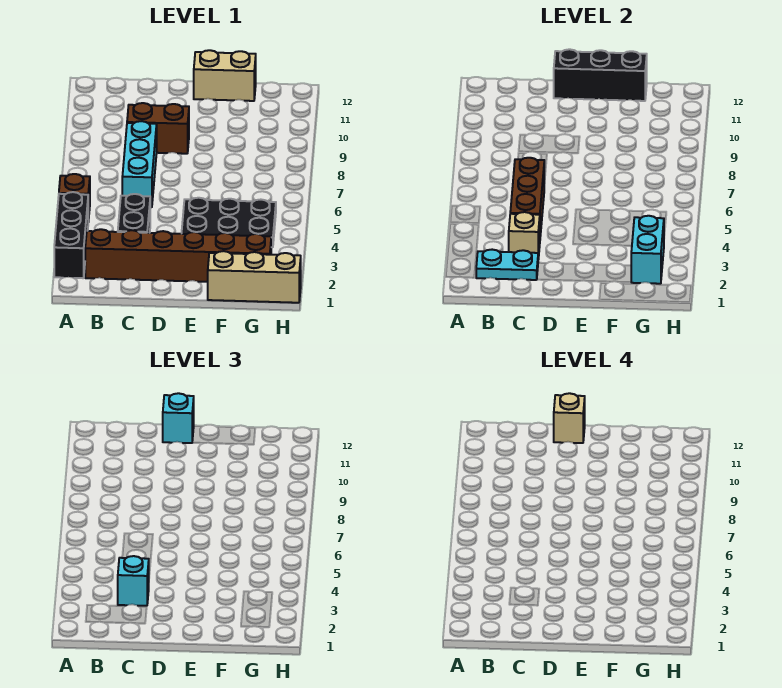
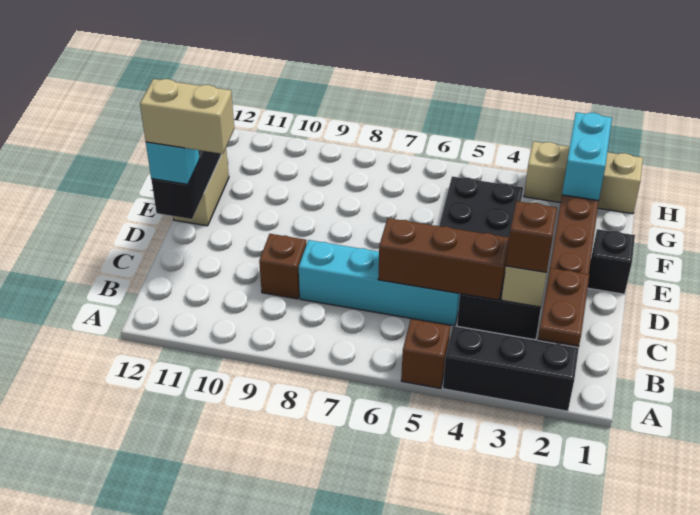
cyan plate B2:C2 level 2 -> brown plate B2:C2 level 2
cyan brick C3 level 3 -> brown brick C3 level 3
cyan brick C6:C8 level 1 -> cyan brick C5:C8 level 1
brown brick C9:D9 level 1 -> brown brick C9 level 1
tan brick D12 level 4 -> tan brick D11:D12 level 4
none -> black brick E1 level 1
tan brick F1:H1 level 1 -> tan brick H1:H3 level 1
cyan brick G2:G3 level 2 -> cyan brick G2:H2 level 2

